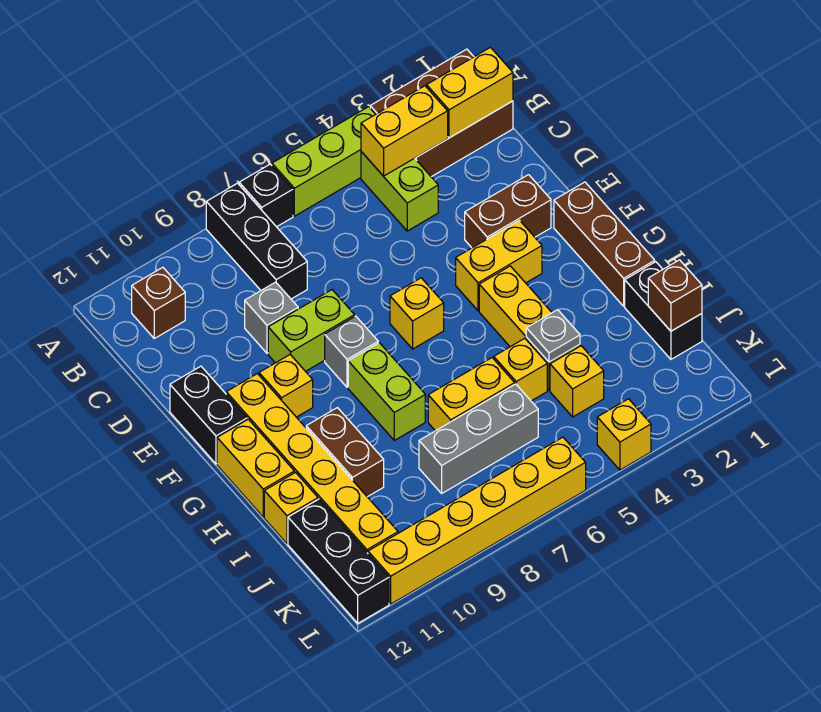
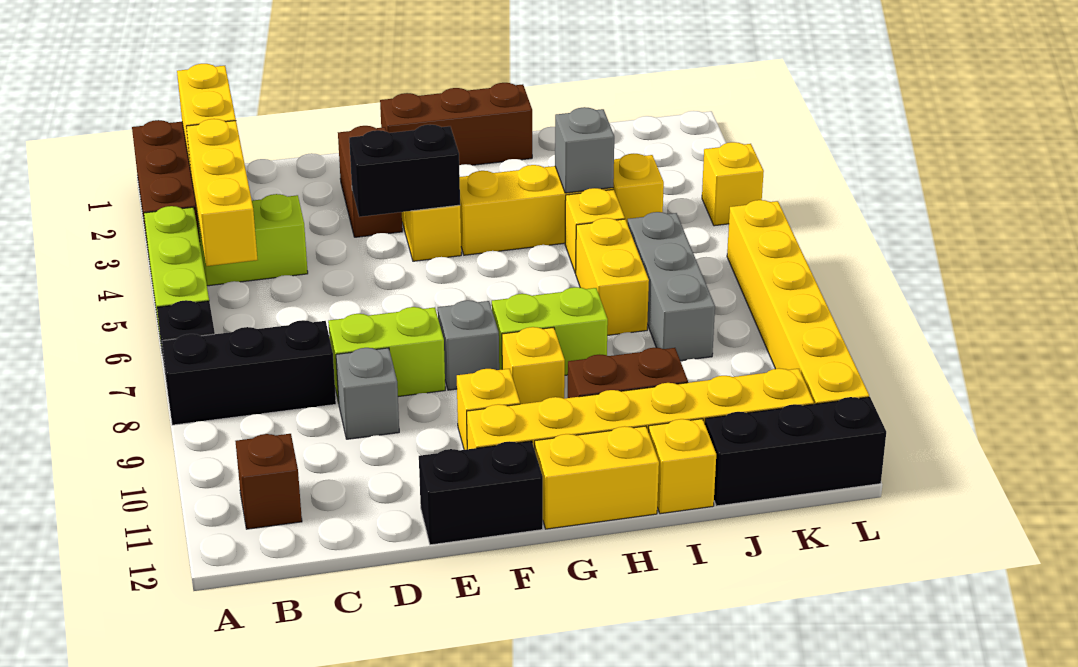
yellow brick B3:B4 level 2 -> yellow brick B3:B5 level 2
lime brick E8:E9 level 1 -> lime brick D8:E8 level 1
yellow brick F6 level 1 -> yellow brick G9 level 1
black brick I1:J1 level 1 -> black brick E4:F4 level 2
grey plate I4 level 2 -> grey brick I4 level 2
brown brick J1 level 2 -> none

